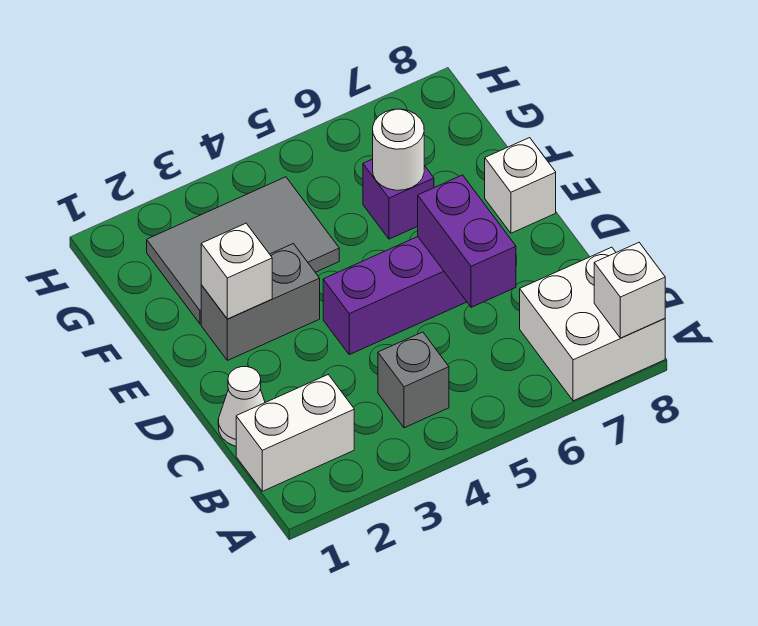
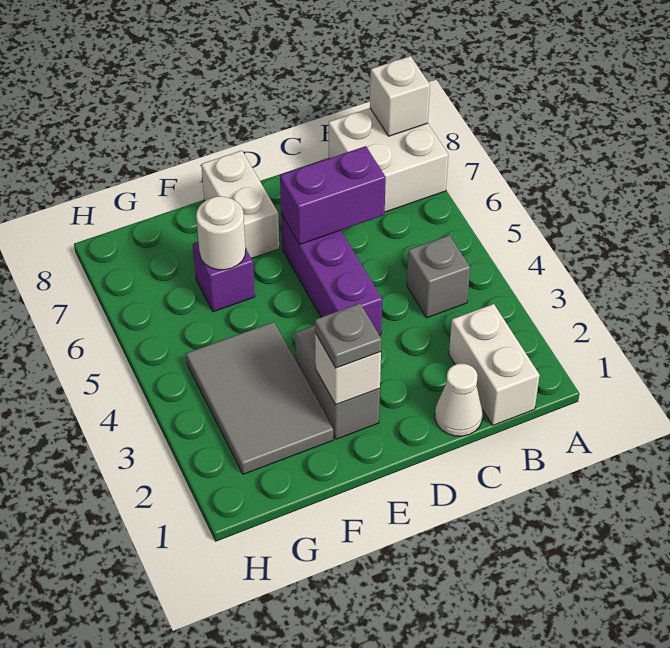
none -> grey plate E2 level 3
white brick E8 level 1 -> white brick E7:E8 level 1

